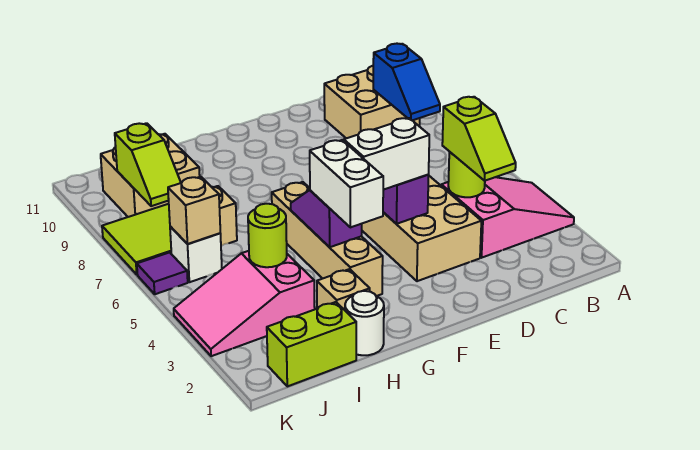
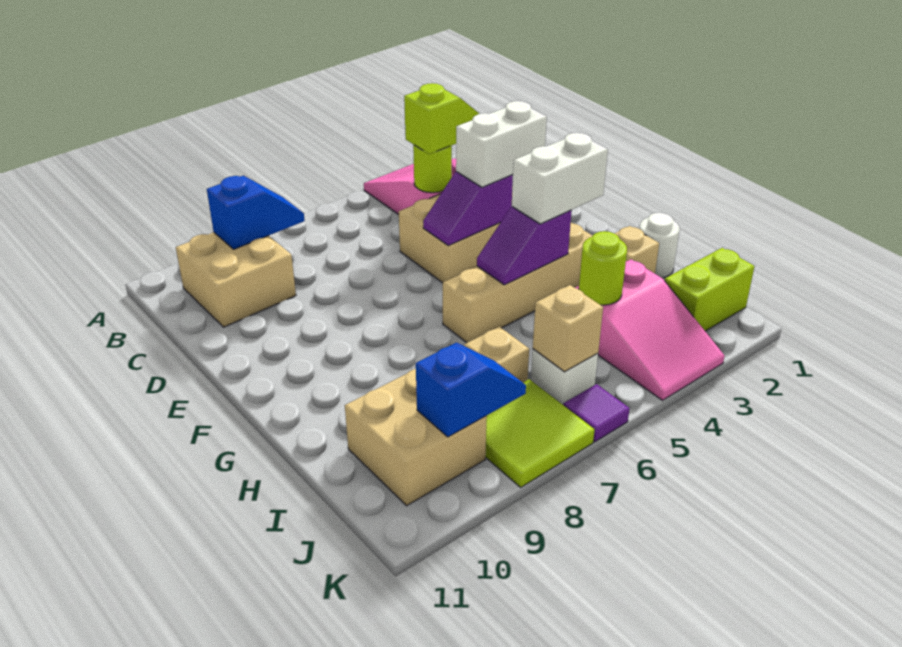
white brick E4:F4 level 3 -> white brick E3:E4 level 3
lime brick I1:J1 level 1 -> lime brick J1:J2 level 1
lime slope J8:J9 level 2 top 9 -> blue slope J8:J9 level 2 top 9

